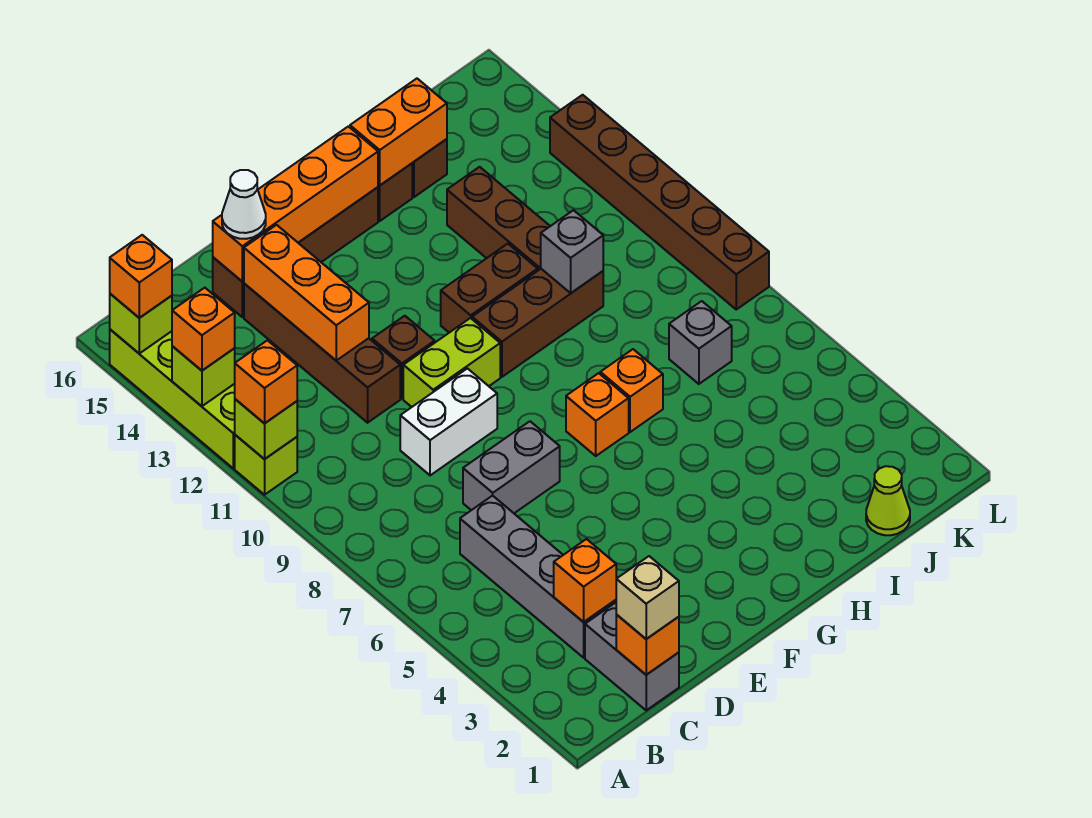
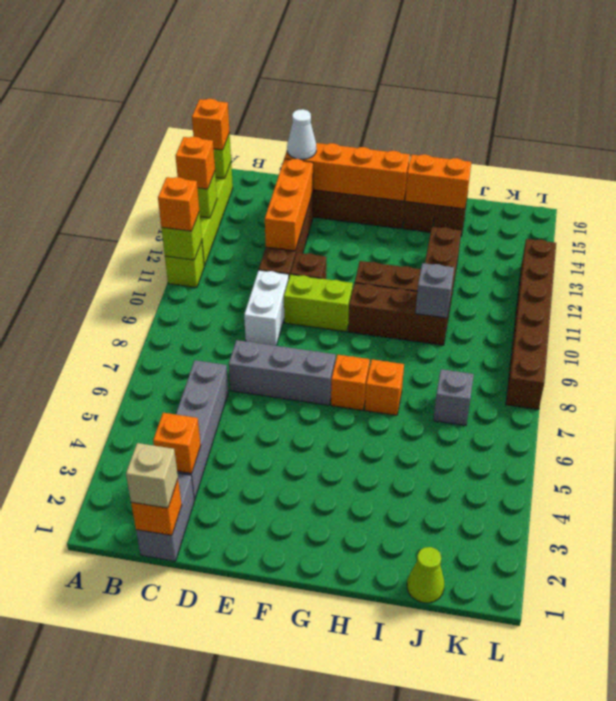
grey brick D7:E7 level 1 -> grey brick D7:F7 level 1
white brick D9:E9 level 1 -> white brick D9:D10 level 1

